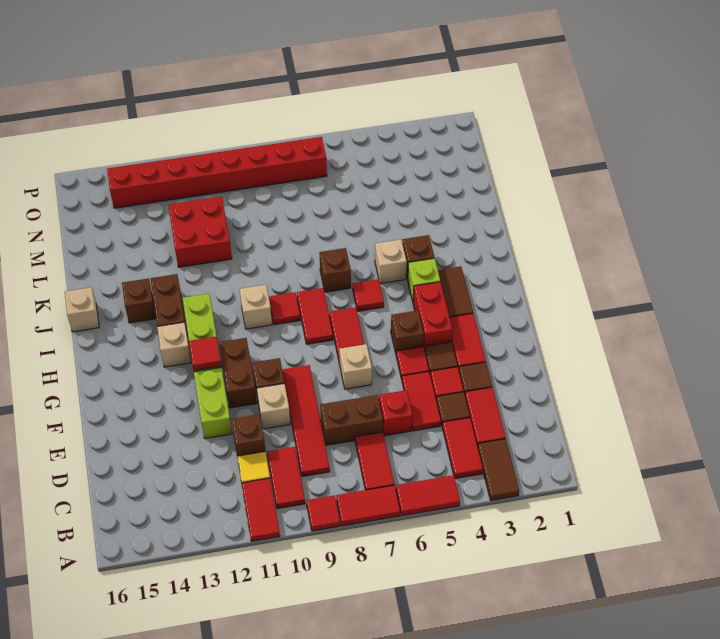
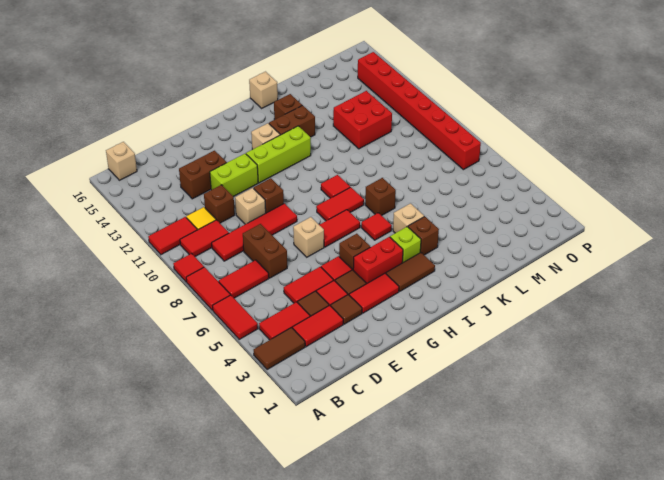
red brick D6 level 1 -> none
brown brick F11:G11 level 1 -> brown brick D13:E13 level 1
red tile G12 level 2 -> none
tan brick I10 level 1 -> tan brick B16 level 1

